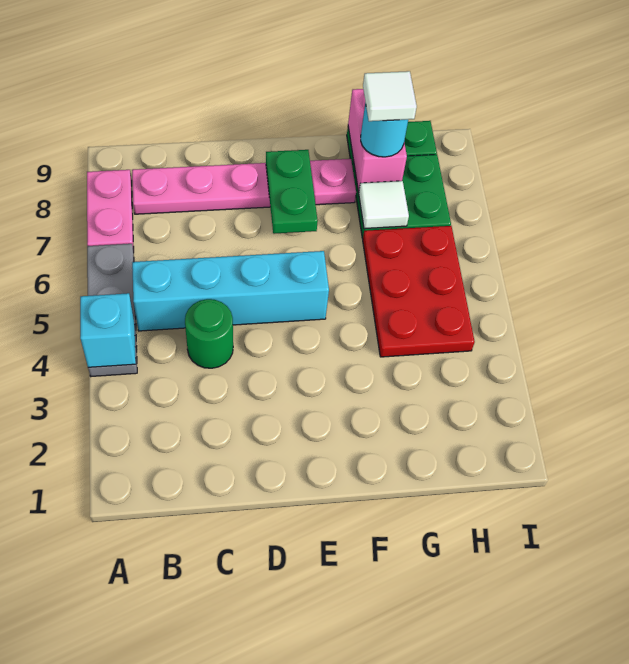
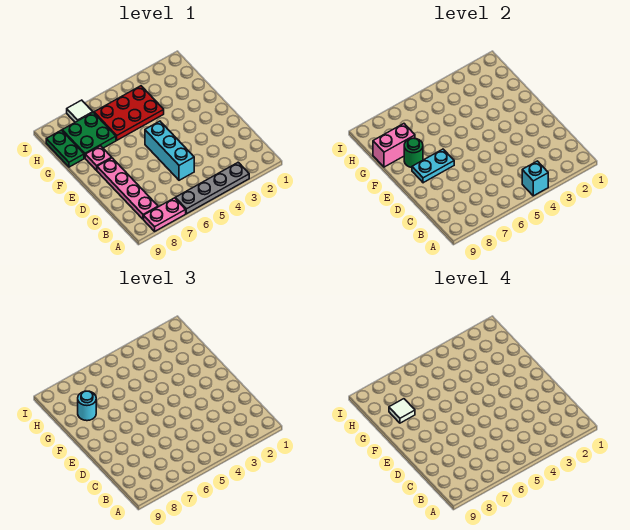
grey plate A4:A6 level 1 -> grey plate A3:A6 level 1
cyan brick B5:E5 level 1 -> cyan brick C5:E5 level 1
green round brick C4 level 1 -> green round brick F8 level 2
green plate E7:E8 level 2 -> cyan plate E7:E8 level 2
white tile G7 level 2 -> white tile I7 level 1

